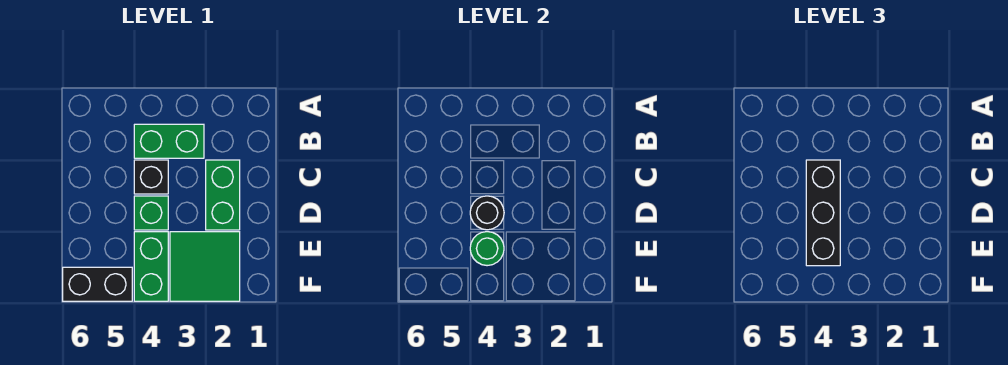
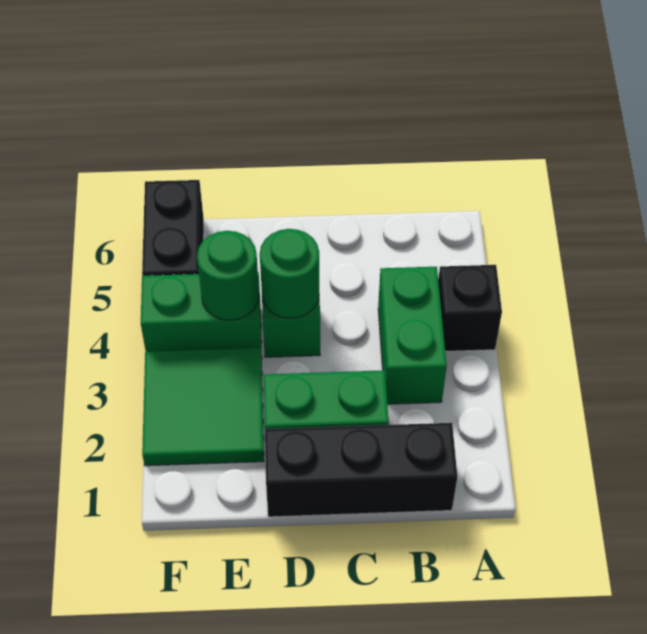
black brick C4 level 1 -> black brick A4 level 1
black brick C4:E4 level 3 -> black brick B1:D1 level 1
black round brick D4 level 2 -> green round brick D4 level 2

